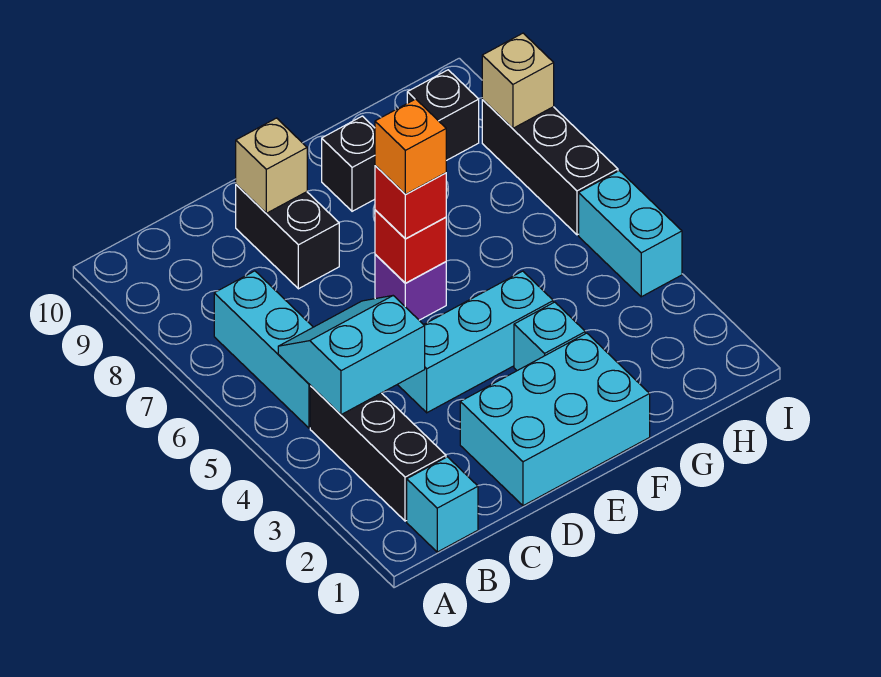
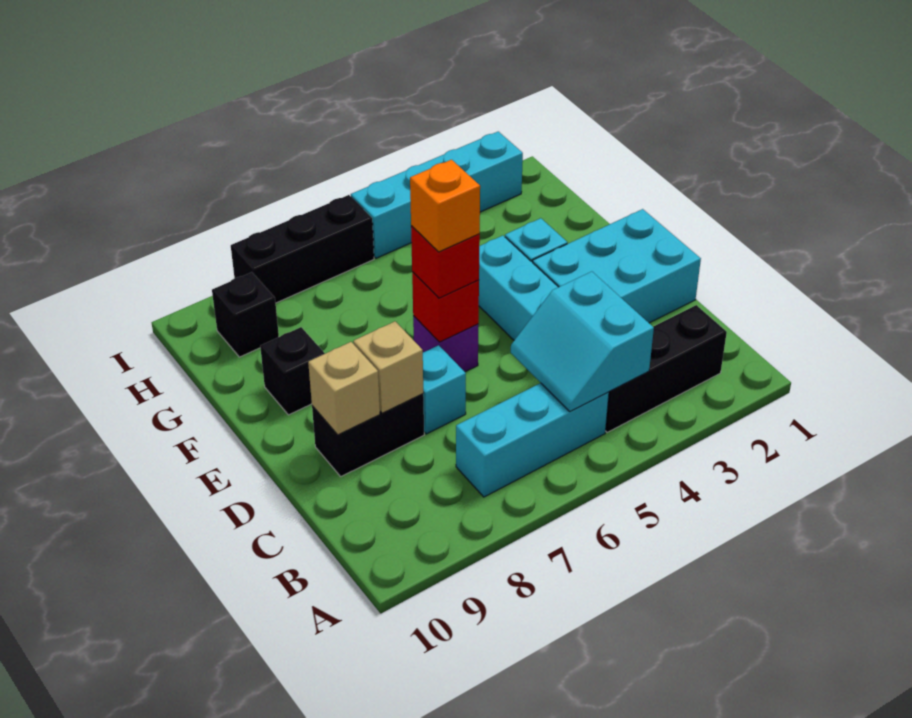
cyan brick B1 level 1 -> cyan brick D7 level 1
cyan brick D1:F2 level 1 -> cyan brick D1:E3 level 1
cyan brick I4:I5 level 1 -> cyan brick I2:I5 level 1
tan brick I8 level 2 -> tan brick D8 level 2

